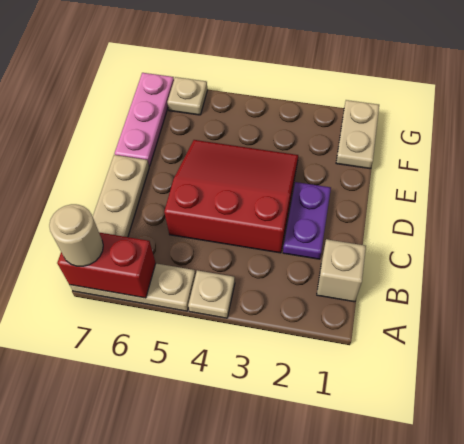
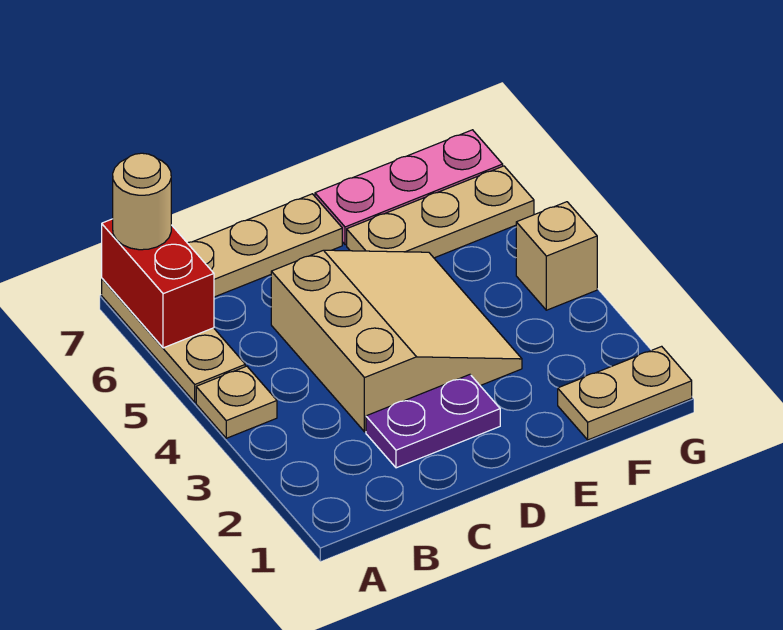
tan brick B1 level 1 -> tan brick G4 level 1
red slope C3:E5 level 1 top C -> tan slope C3:E5 level 1 top C
tan plate G6 level 1 -> tan plate E6:G6 level 1

